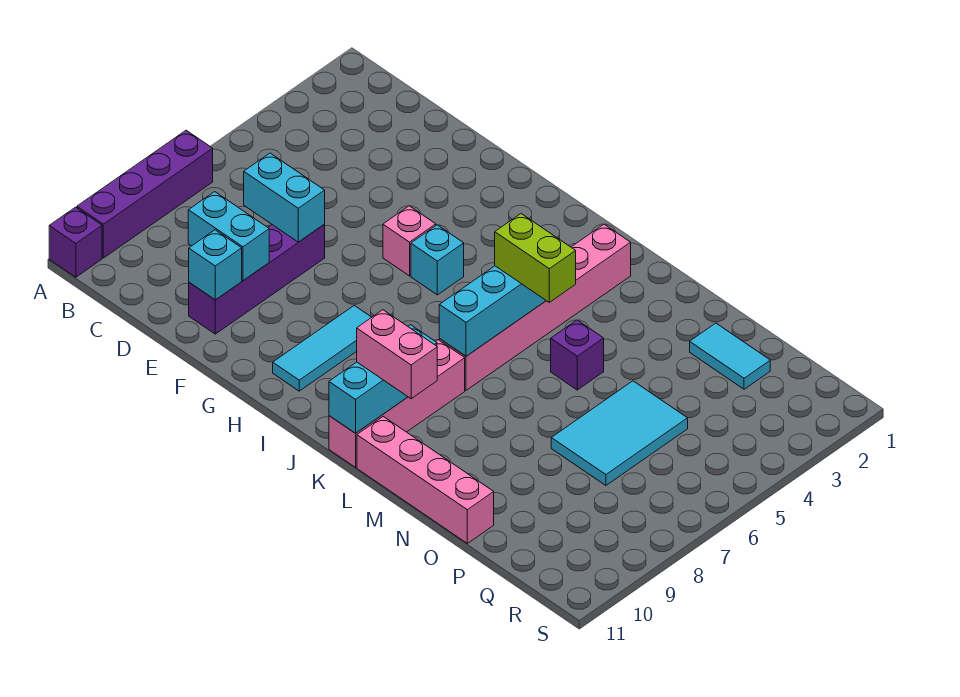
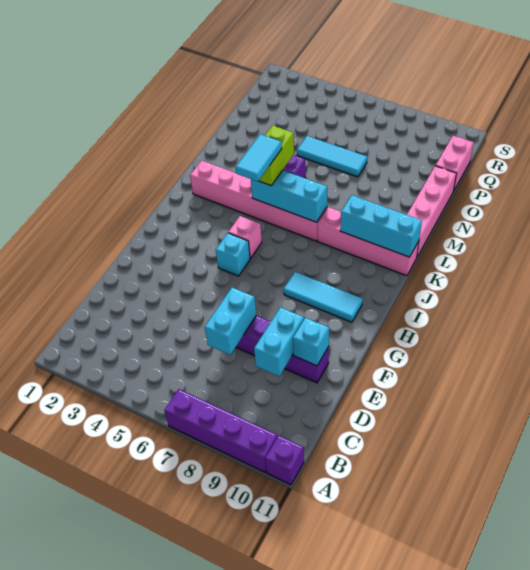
pink brick G5 level 1 -> pink brick I5 level 1
pink brick K10:L10 level 3 -> pink brick P11:Q11 level 1
cyan tile O2:P2 level 1 -> cyan tile J5:K5 level 4
cyan tile O5:P7 level 1 -> cyan tile O5:O7 level 1

